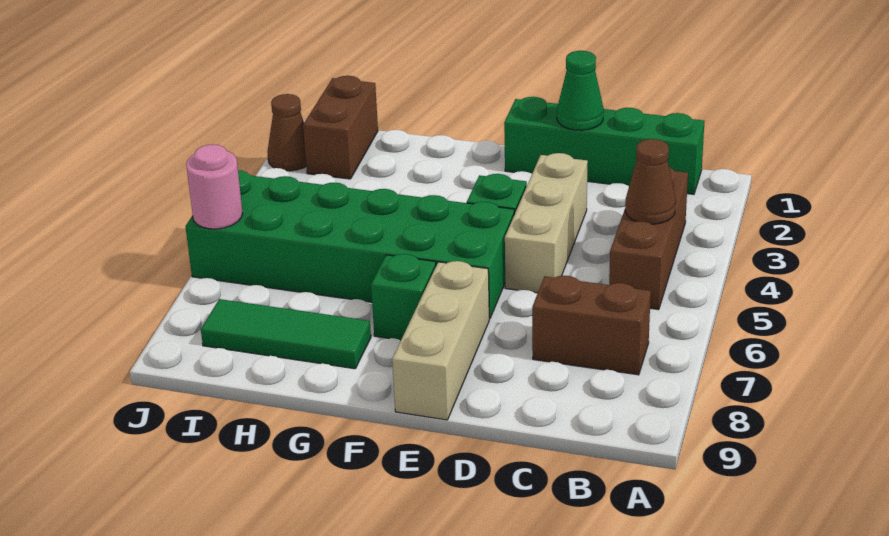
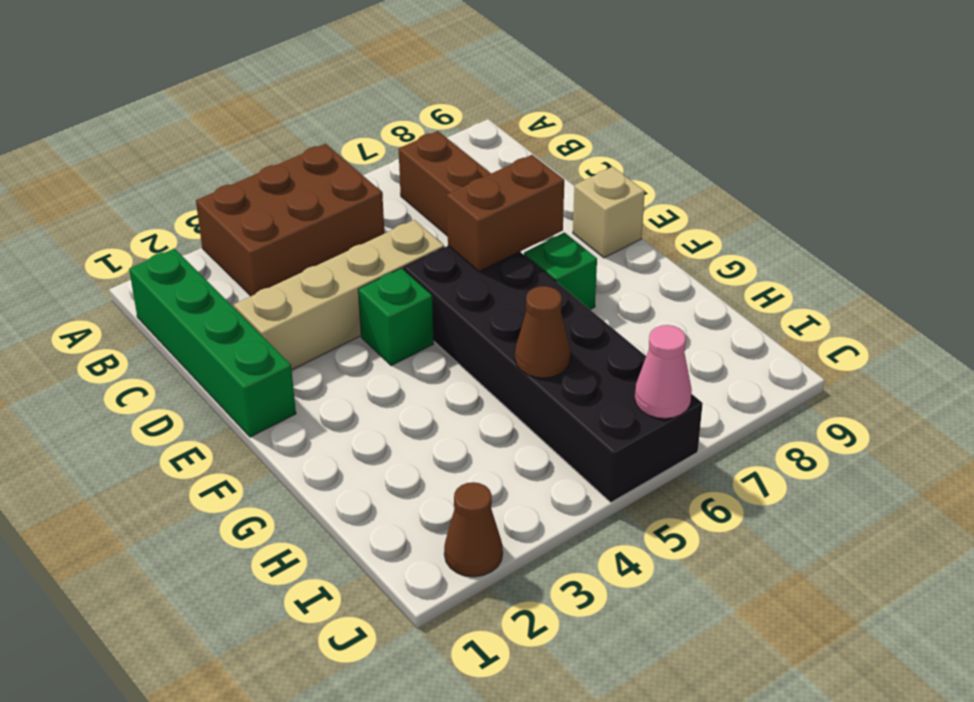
brown brick B3:B5 level 1 -> brown brick A3:B5 level 1
brown cone B4 level 2 -> brown cone H5 level 2
green cone D1 level 2 -> none
tan brick D3:D5 level 1 -> tan brick D2:D5 level 1
green brick E5:J6 level 1 -> black brick E5:J6 level 1
tan brick E7:E9 level 1 -> tan brick E9 level 1
green tile G8:I8 level 1 -> none
brown brick I1:I2 level 1 -> brown brick E6:E7 level 2
pink round brick J6 level 2 -> pink cone J6 level 2

